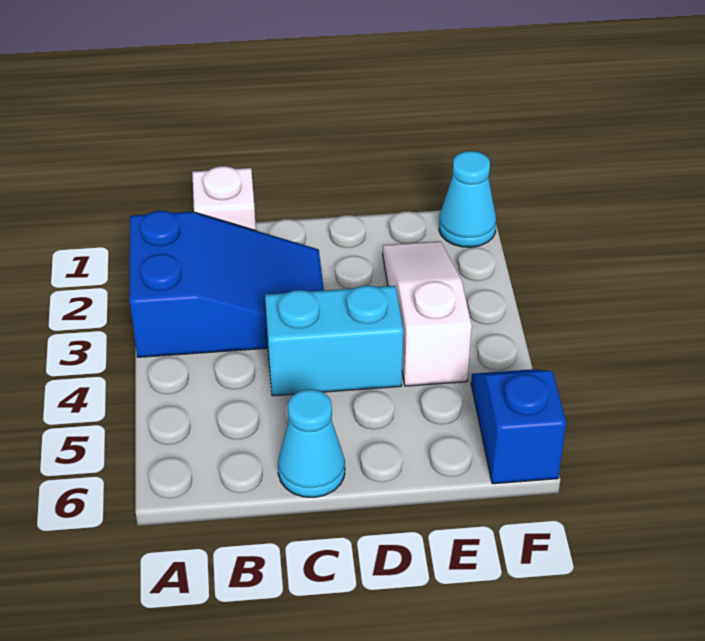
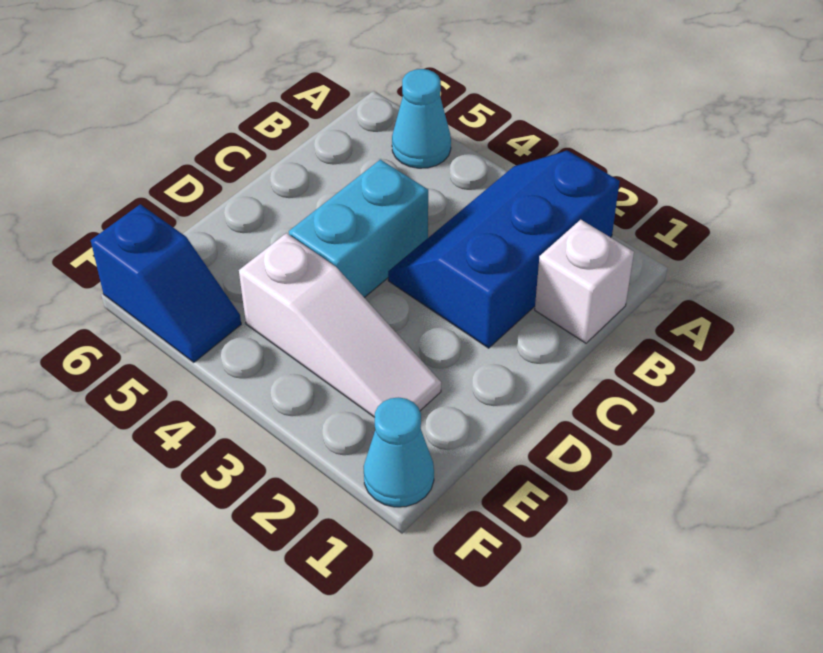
blue slope A2:C3 level 1 top A -> blue slope A2:C3 level 1 top 2
cyan cone C6 level 1 -> cyan cone A5 level 1

